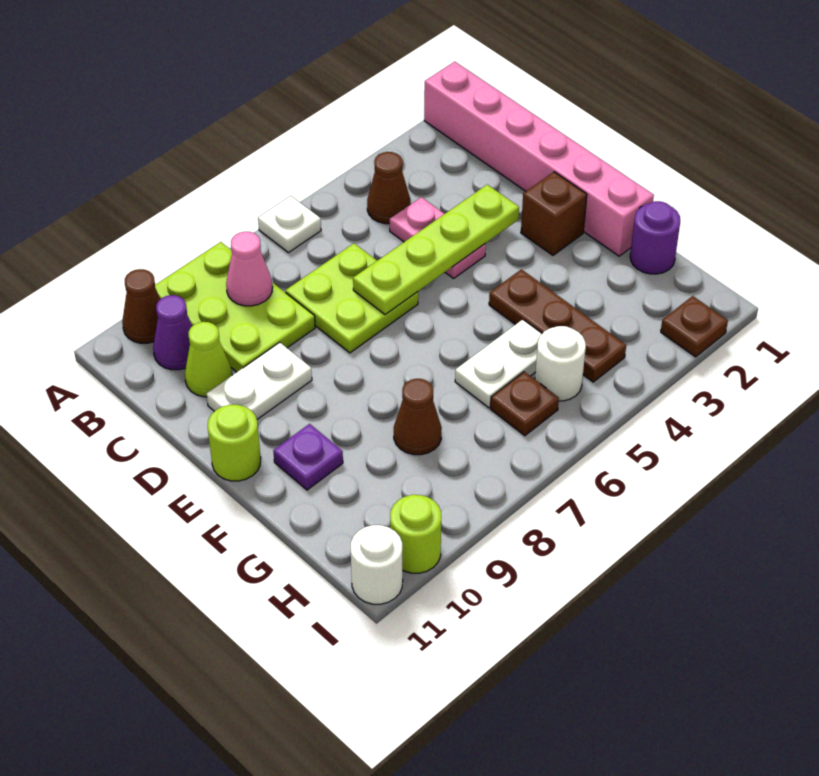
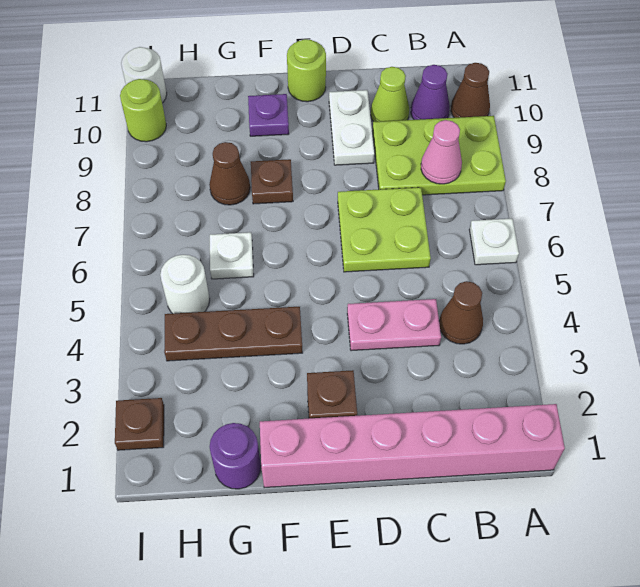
lime plate D3:D6 level 2 -> none
white plate G5:G6 level 1 -> white plate G6 level 1
brown plate H6 level 1 -> brown plate F8 level 1

